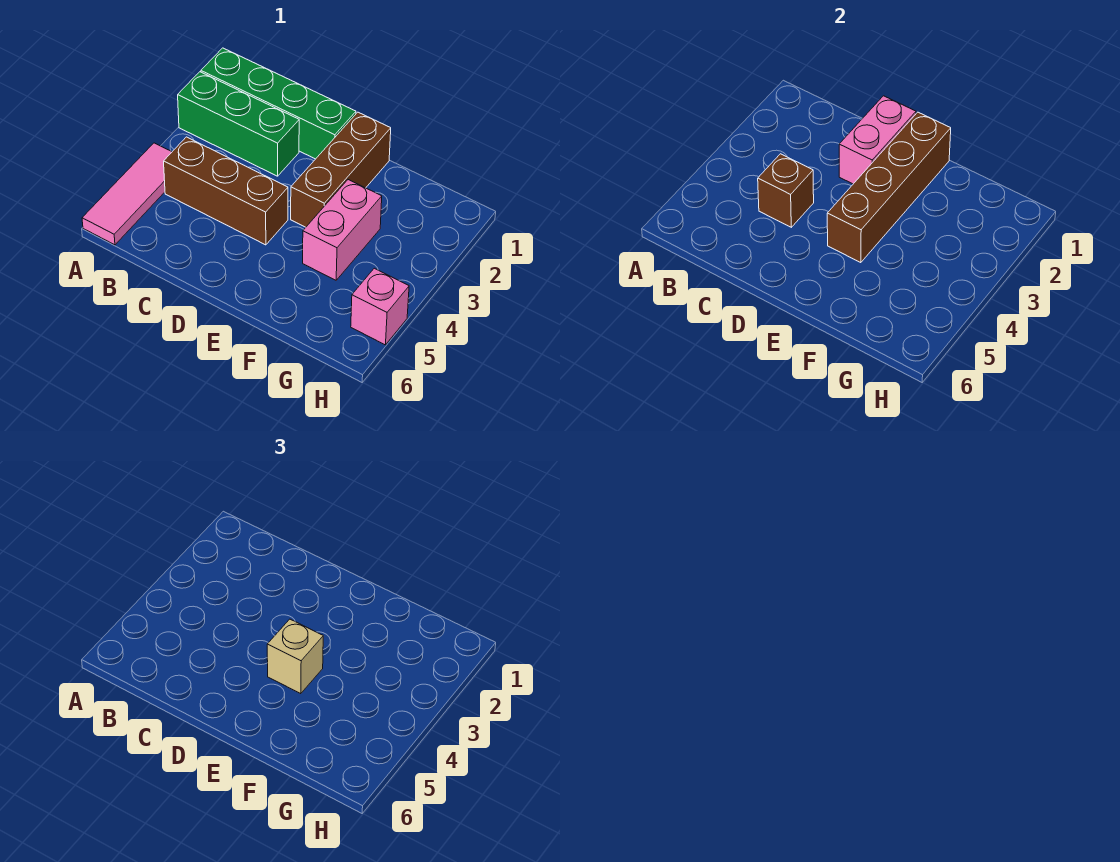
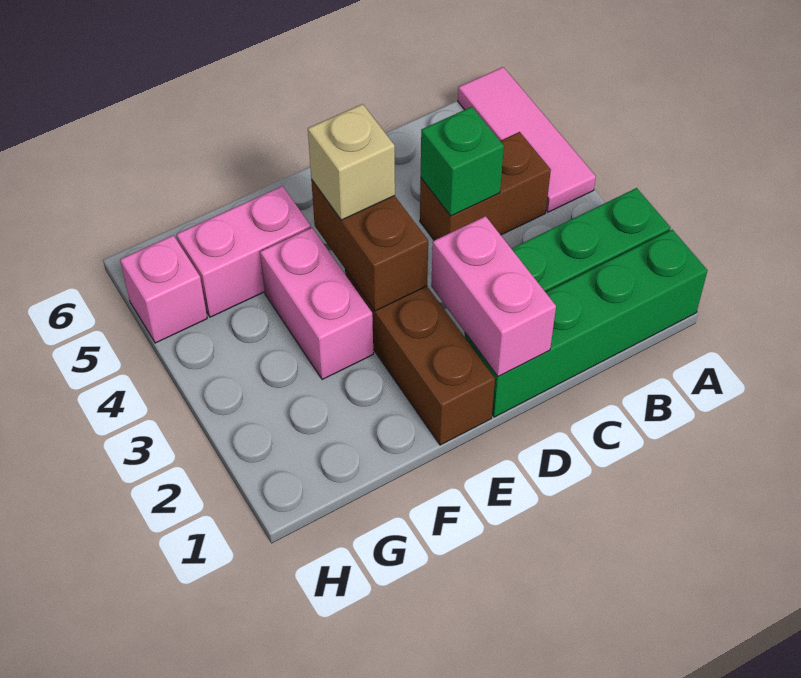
brown brick B4:D4 level 1 -> brown brick B4:C4 level 1
brown brick C4 level 2 -> green brick C4 level 2
brown brick E1:E4 level 2 -> brown brick E3:E4 level 2
none -> pink brick F5:G5 level 1

